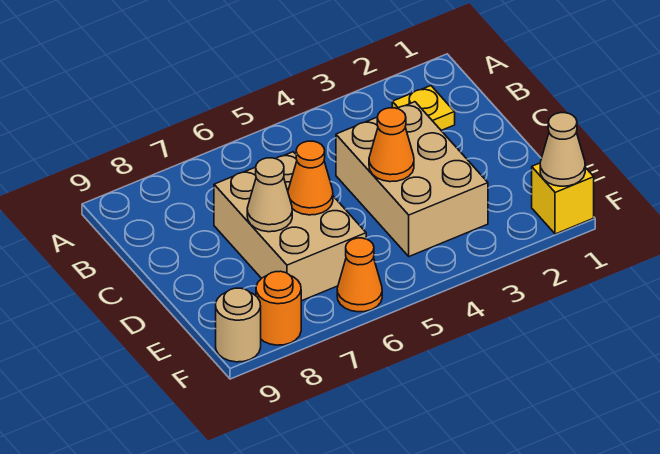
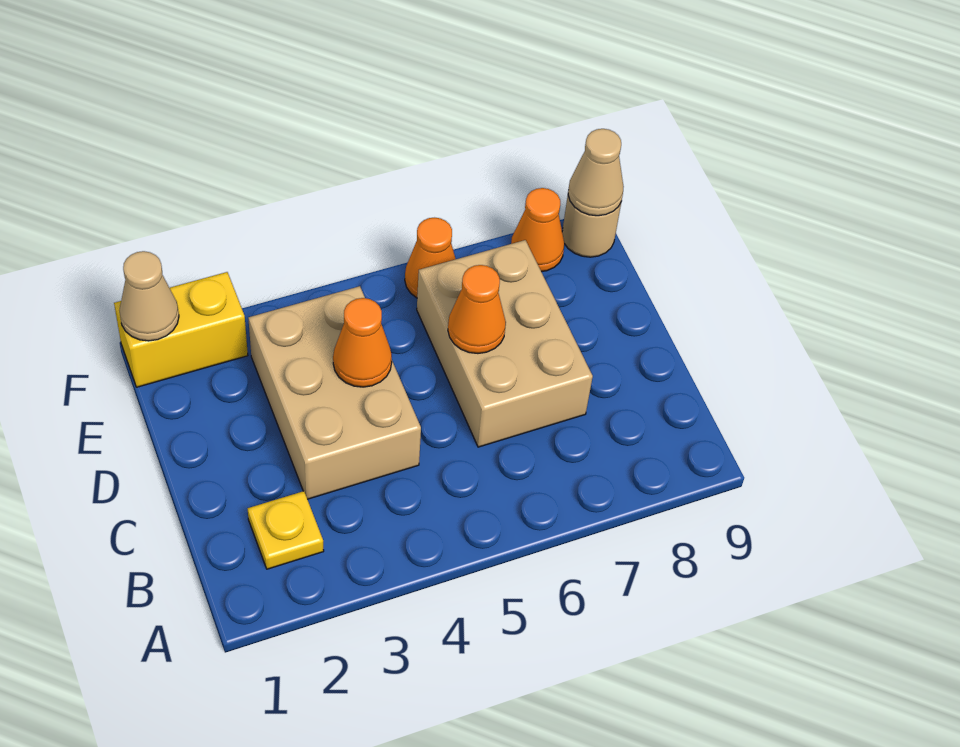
tan cone D7 level 2 -> tan cone F9 level 2
yellow brick F1 level 1 -> yellow brick F1:F2 level 1
orange round brick F8 level 1 -> orange cone F8 level 1

